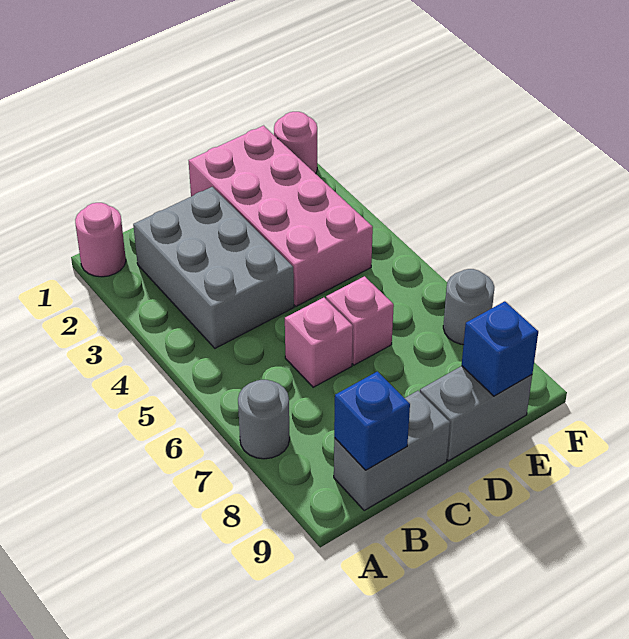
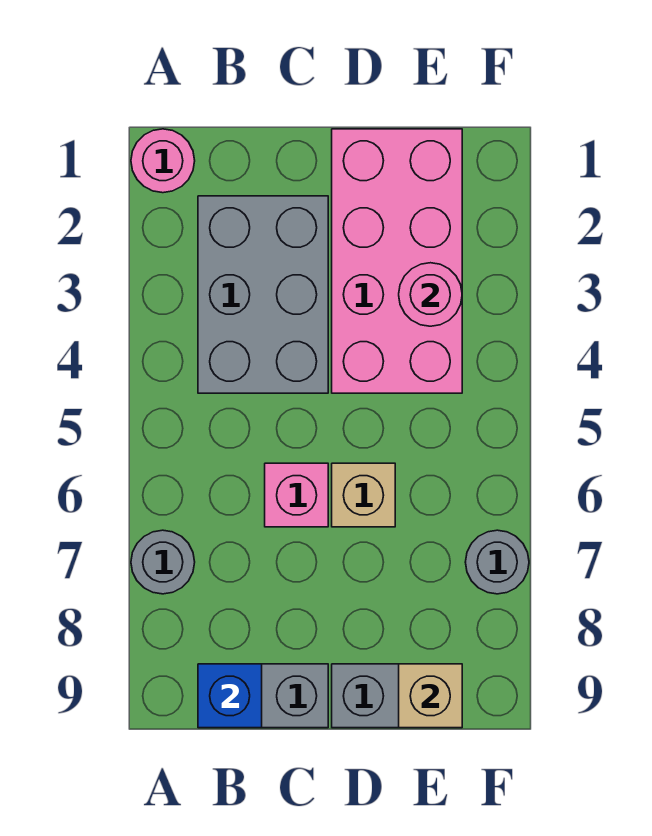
pink brick D6 level 1 -> tan brick D6 level 1
blue brick E9 level 2 -> tan brick E9 level 2
pink round brick F1 level 1 -> pink round brick E3 level 2

